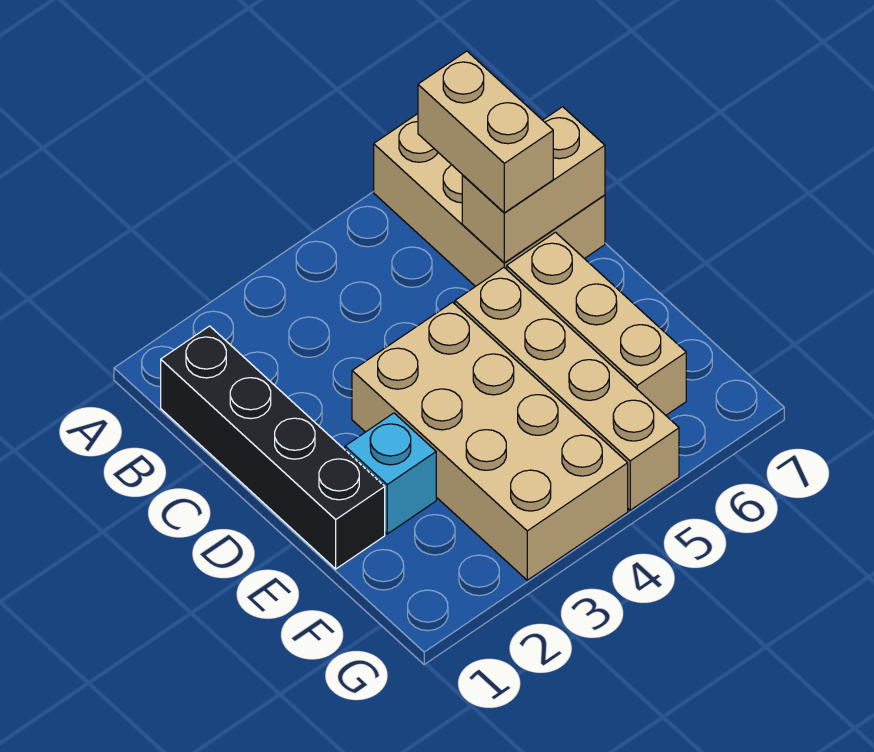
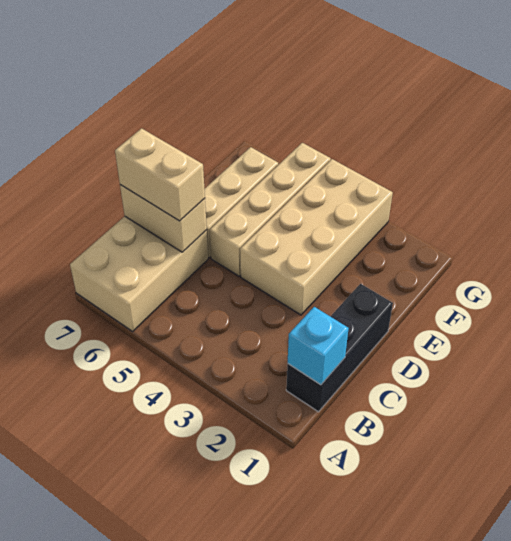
black brick B1:E1 level 1 -> black brick B1:D1 level 1
tan brick B6:C6 level 3 -> tan brick C6:C7 level 3
cyan brick E2 level 1 -> cyan brick B1 level 2

